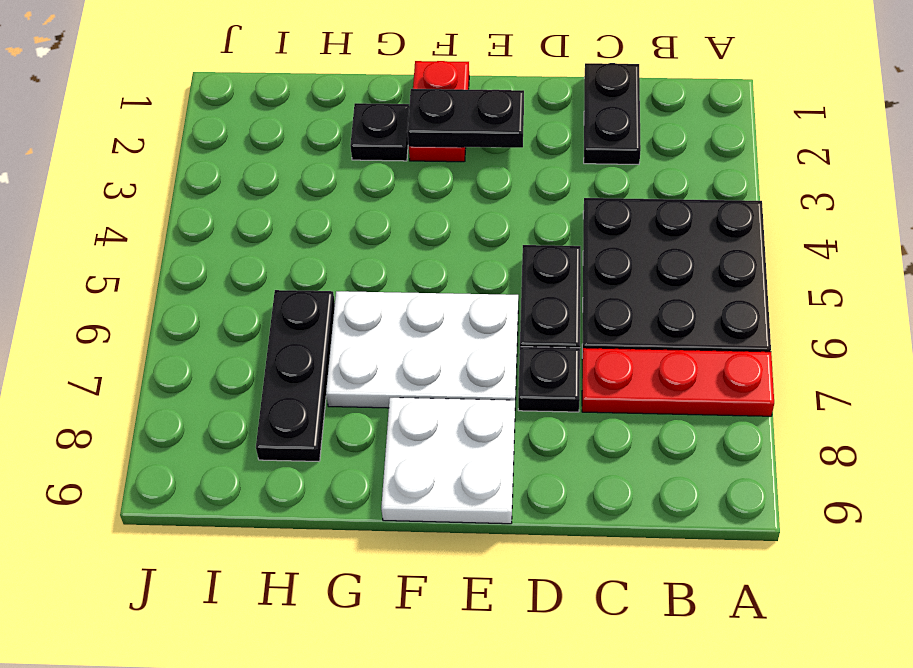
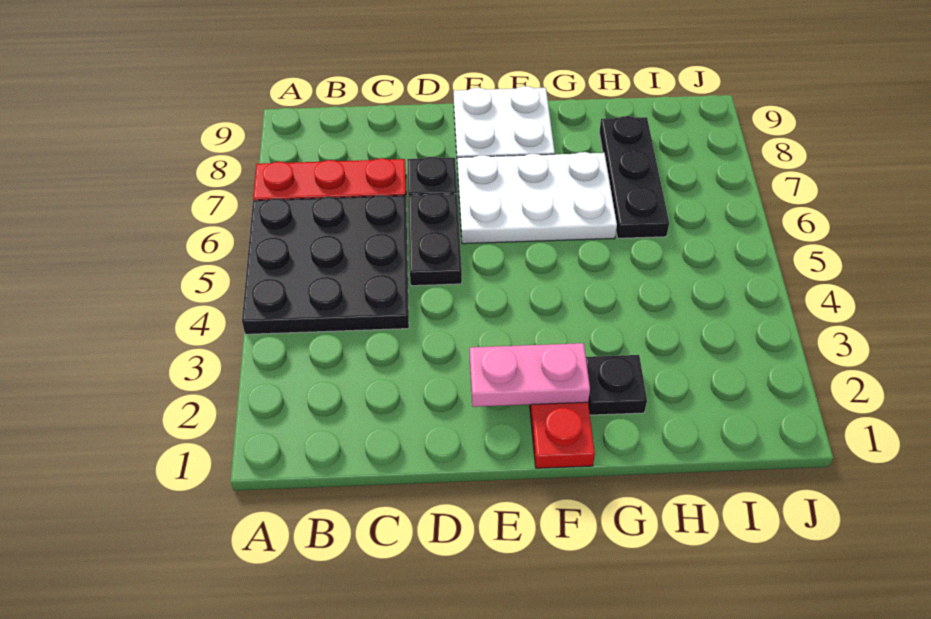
black plate C1:C2 level 1 -> none
black plate E2:F2 level 2 -> pink plate E2:F2 level 2

